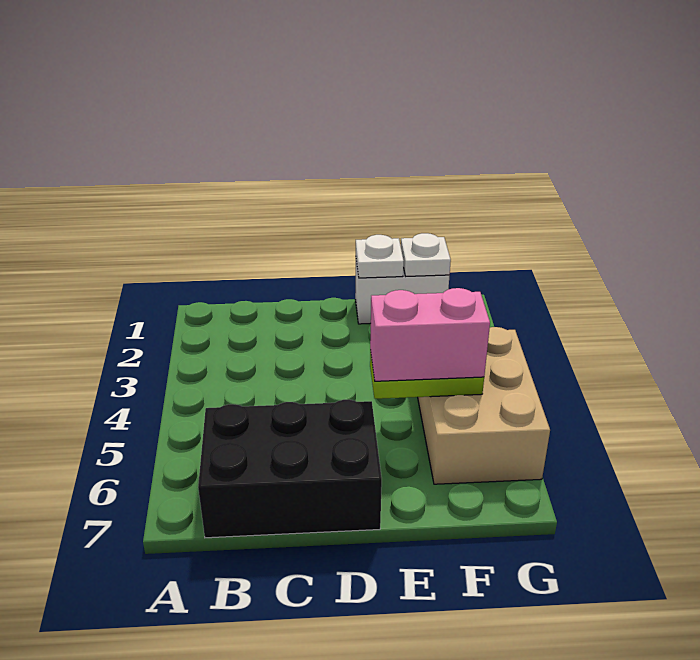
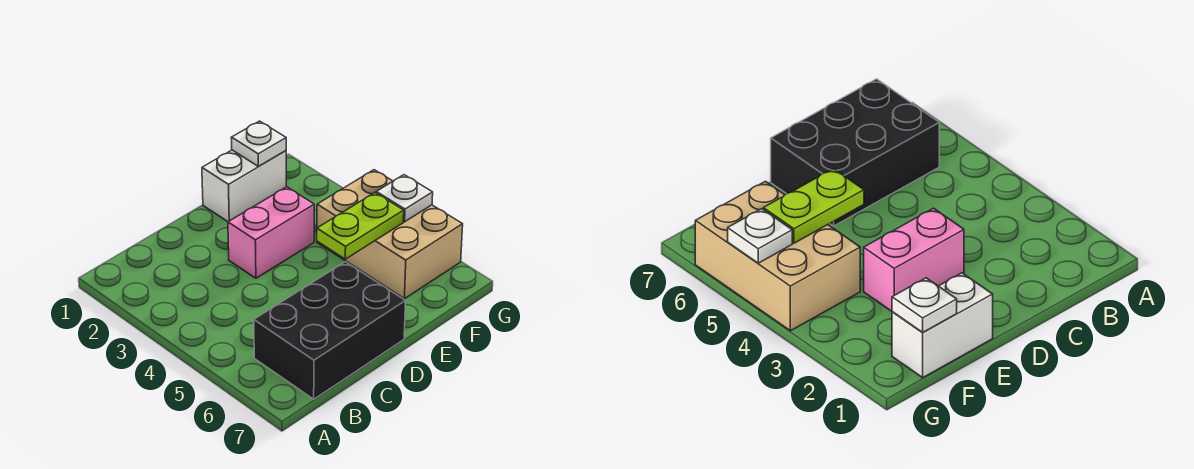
white plate E1 level 2 -> white plate G5 level 2
pink brick E5:F5 level 3 -> pink brick D3:E3 level 1

